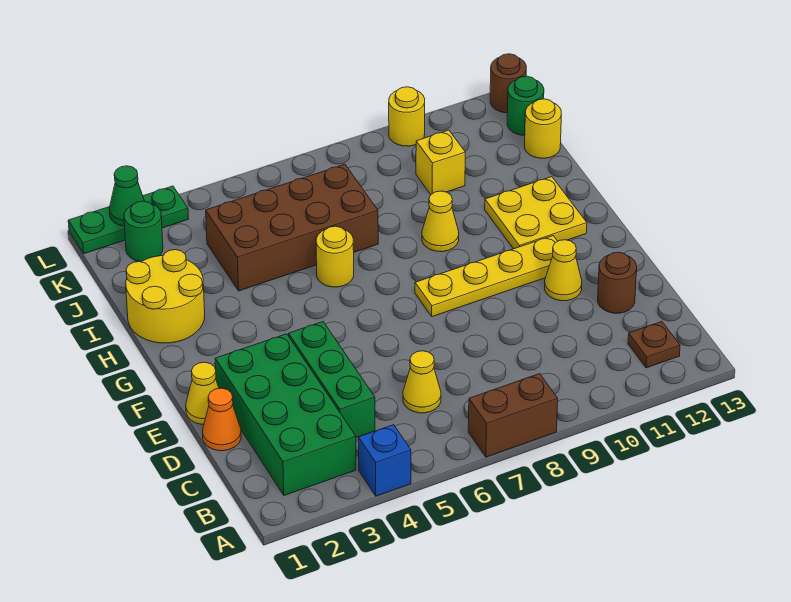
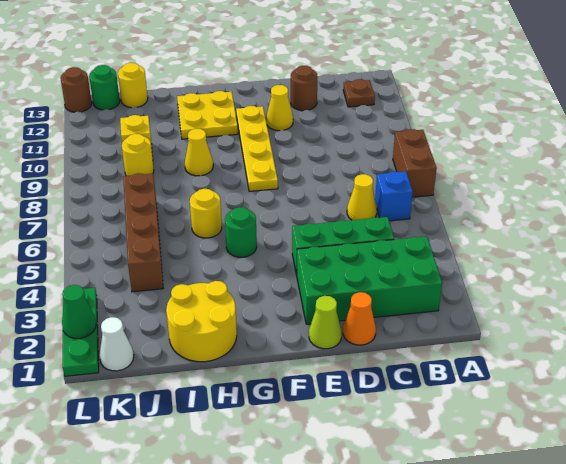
blue brick A4 level 1 -> blue brick B6 level 1
yellow cone E1 level 1 -> lime cone E1 level 1
brown brick I4:J7 level 1 -> brown brick J4:J7 level 1
none -> white cone K1 level 1
green round brick K2 level 1 -> green round brick G5 level 1
yellow round brick L10 level 1 -> yellow round brick J9 level 1

